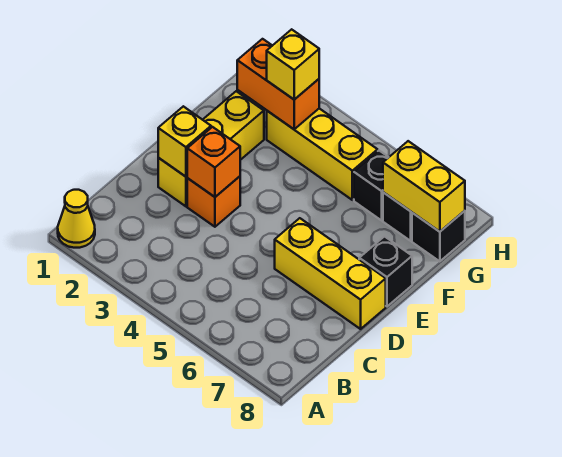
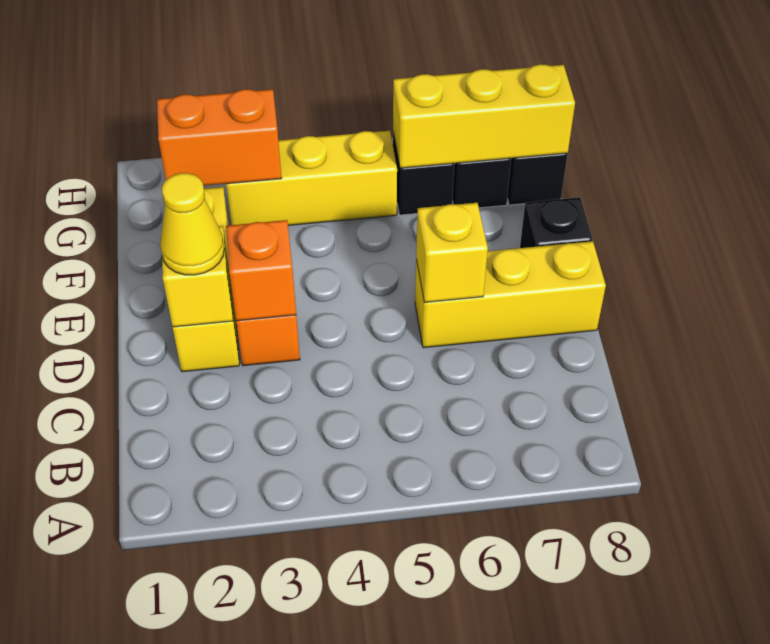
yellow cone A1 level 1 -> yellow cone D2 level 3
yellow brick G3 level 3 -> yellow brick D6 level 2
yellow brick G7:G8 level 2 -> yellow brick G6:G8 level 2

